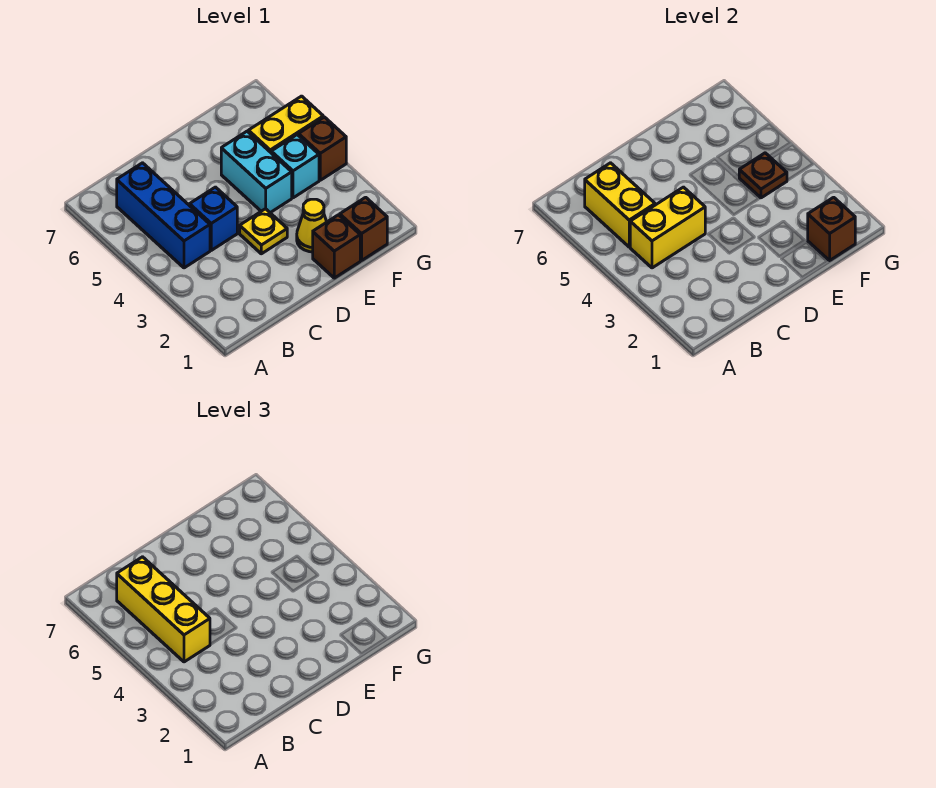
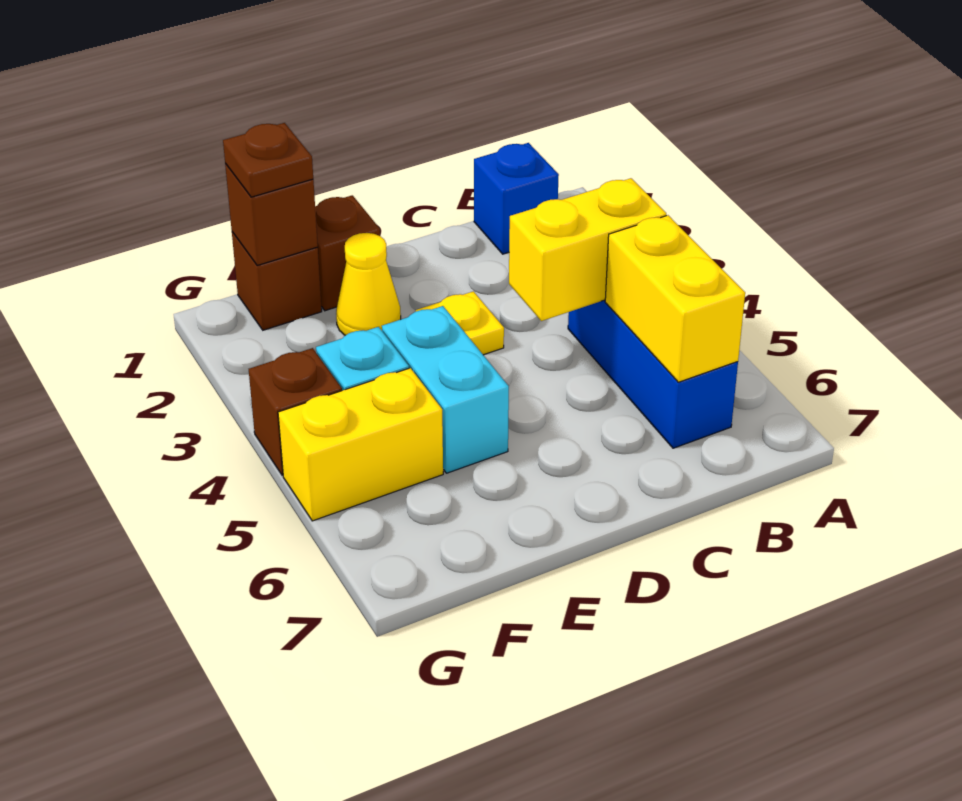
yellow brick B4:B6 level 3 -> none
blue brick C4 level 1 -> blue brick B1 level 1
brown plate F4 level 2 -> brown plate F1 level 3

